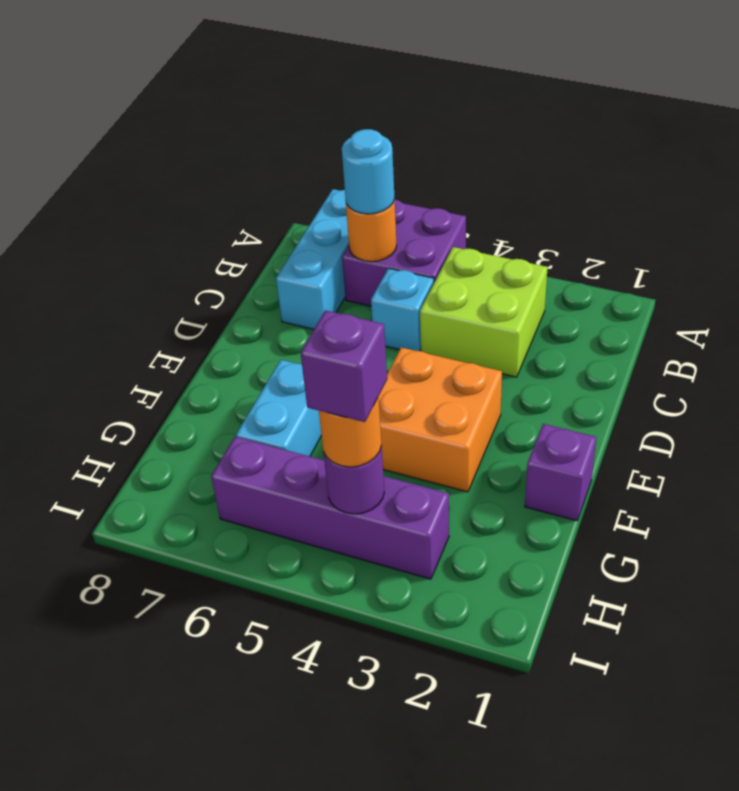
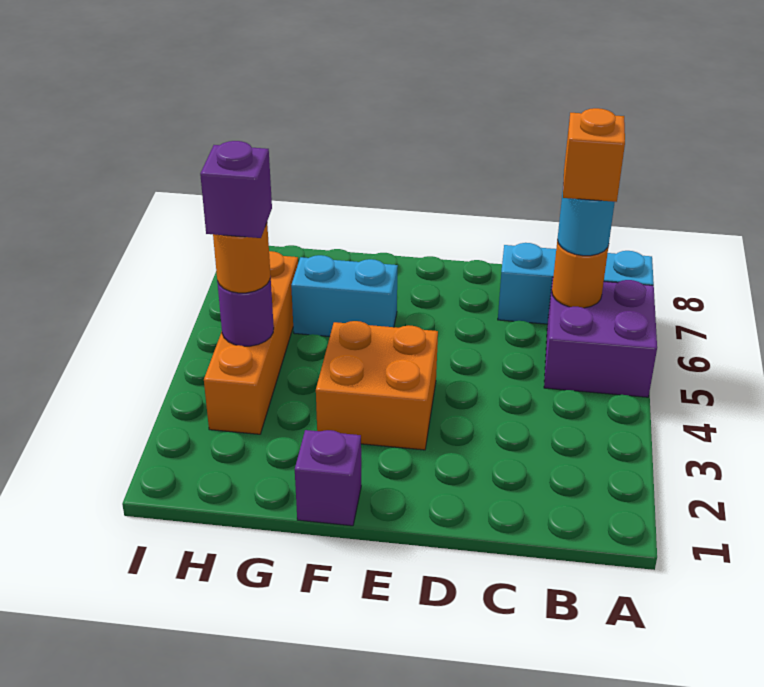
lime brick B3:C4 level 1 -> none
none -> orange brick B6 level 4
cyan brick C5 level 1 -> none
purple brick H3:H6 level 1 -> orange brick H3:H6 level 1

